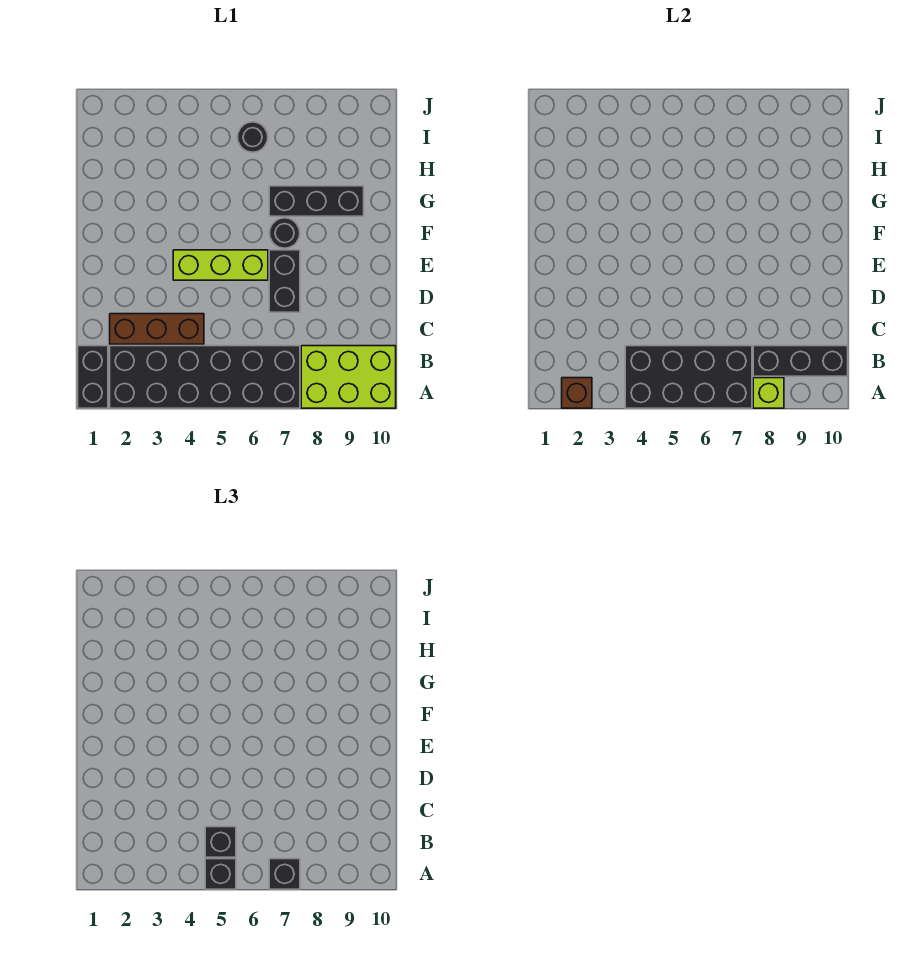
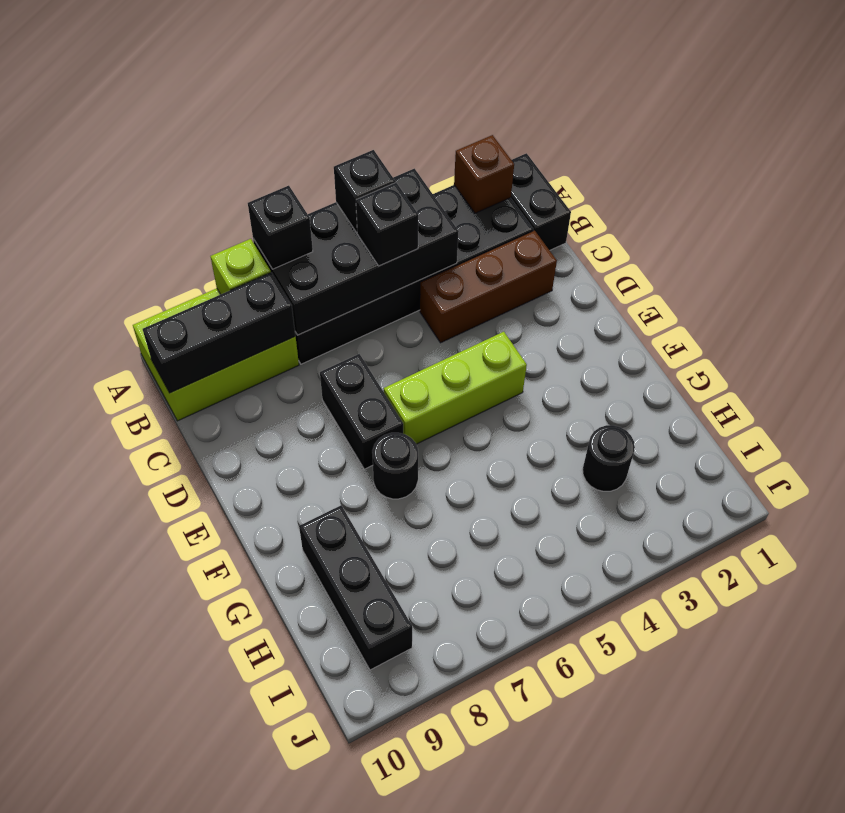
black brick G7:G9 level 1 -> black brick G9:I9 level 1
black round brick I6 level 1 -> black round brick H3 level 1

